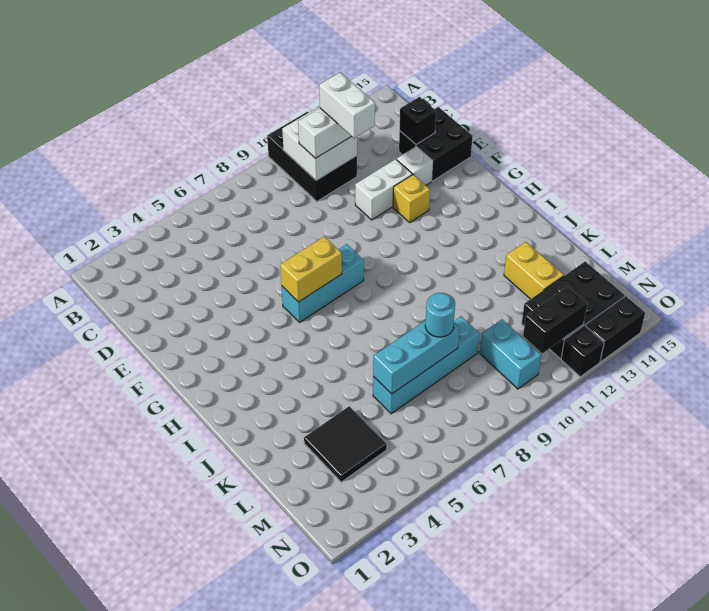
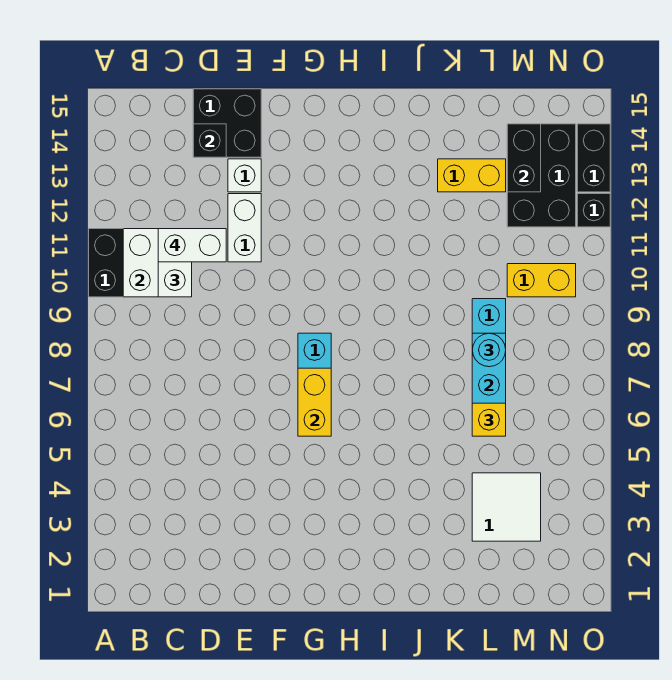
yellow brick F12 level 1 -> yellow brick L6 level 3
black tile L3:M4 level 1 -> white tile L3:M4 level 1
cyan brick M10:N10 level 1 -> yellow brick M10:N10 level 1
black brick N11:N12 level 2 -> black brick M13:M14 level 2

